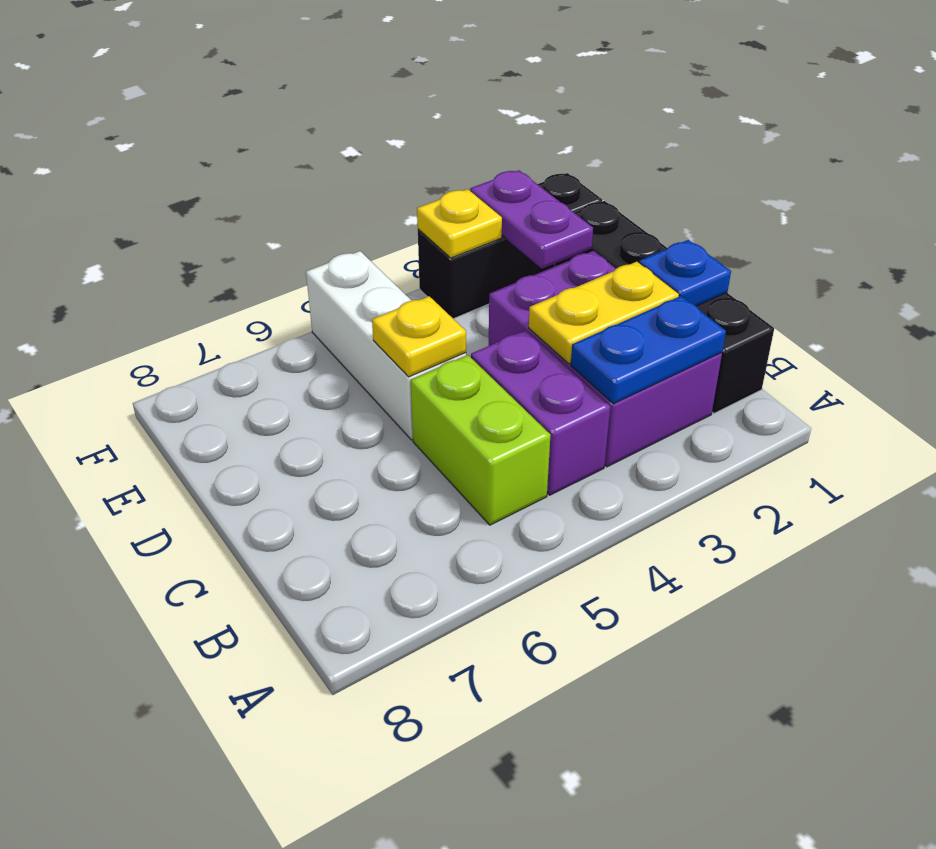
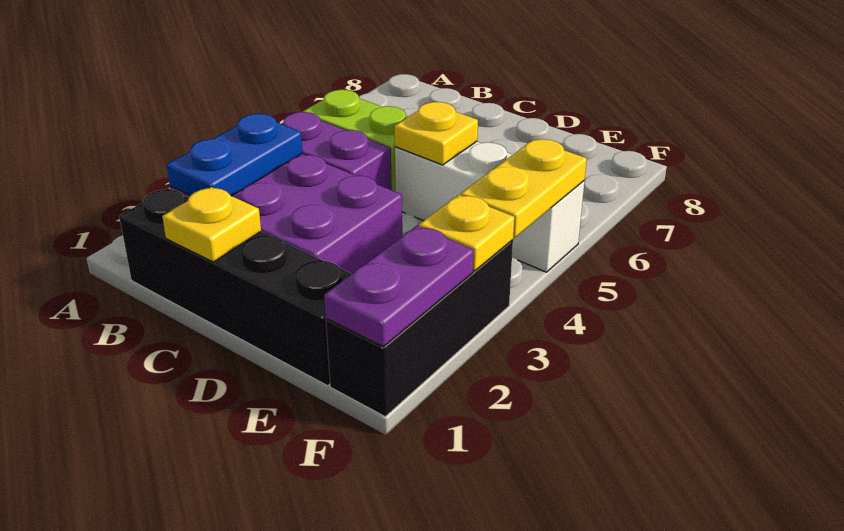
blue plate C1 level 2 -> yellow plate C1 level 2
yellow plate C2:C3 level 2 -> yellow plate F4:F5 level 2
purple plate E2:F2 level 2 -> purple plate F1:F2 level 2

